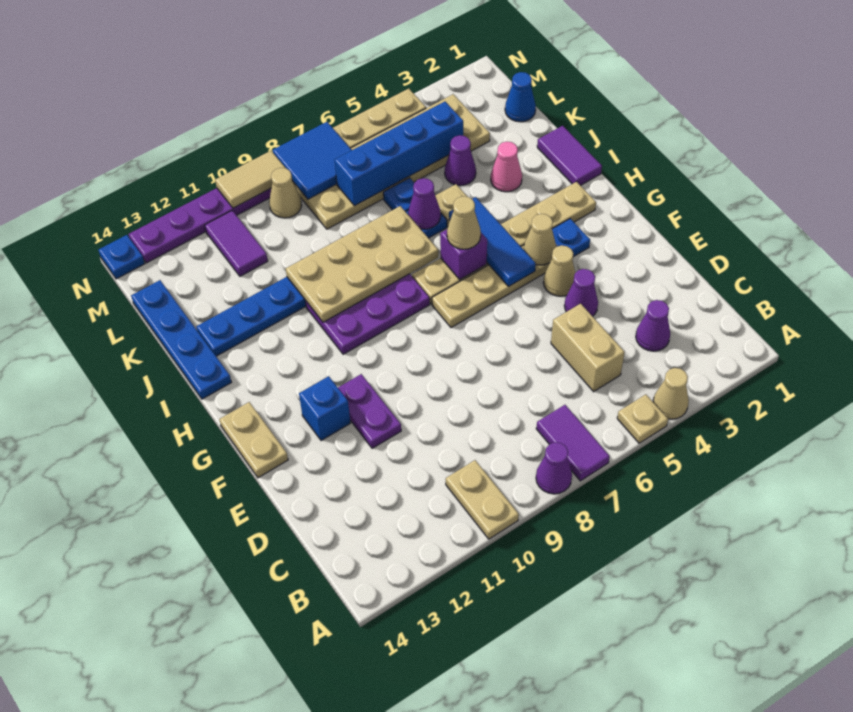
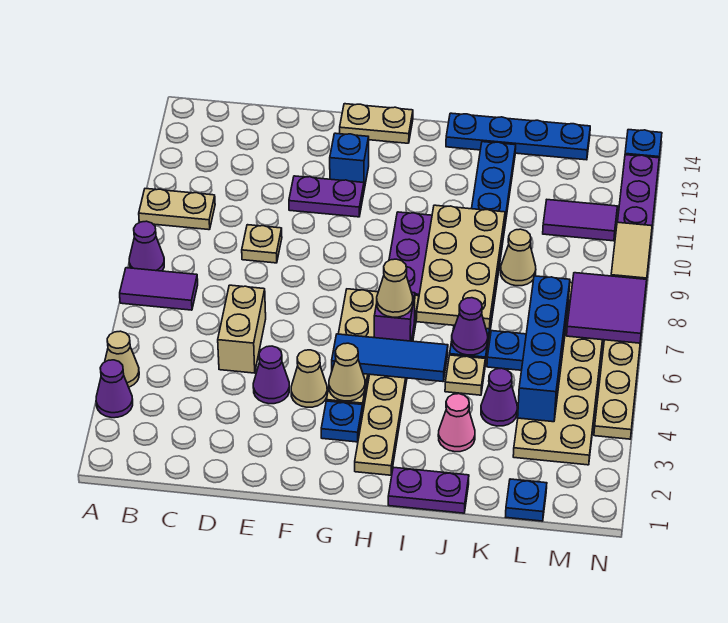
tan plate A5 level 1 -> tan plate D9 level 1
purple cone C3 level 1 -> purple cone A3 level 1
tan brick C5:D5 level 1 -> tan brick D5:D6 level 1
purple tile I1:J1 level 1 -> purple plate I1:J1 level 1
blue cone L1 level 1 -> blue plate L1 level 1
blue tile M7:N8 level 2 -> purple tile M7:N8 level 2
tan cone M9 level 1 -> tan cone K9 level 1

